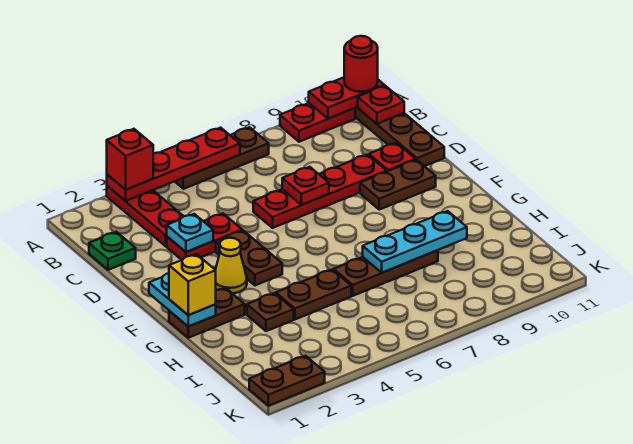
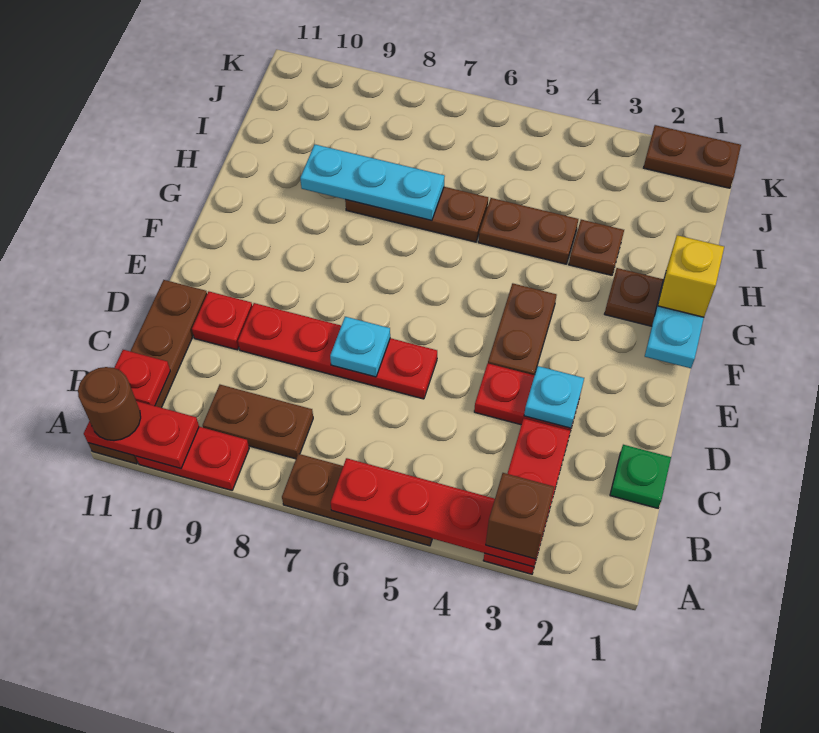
red brick A3 level 3 -> brown brick A3 level 3
red round brick A11 level 3 -> brown round brick A11 level 3
red plate D7 level 2 -> cyan plate D7 level 2
brown plate E9:E10 level 1 -> brown plate B8:B9 level 1
yellow cone F3 level 1 -> none

